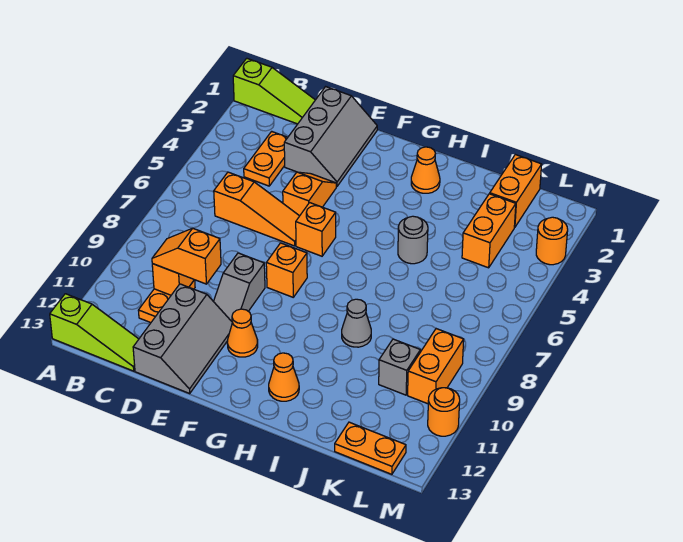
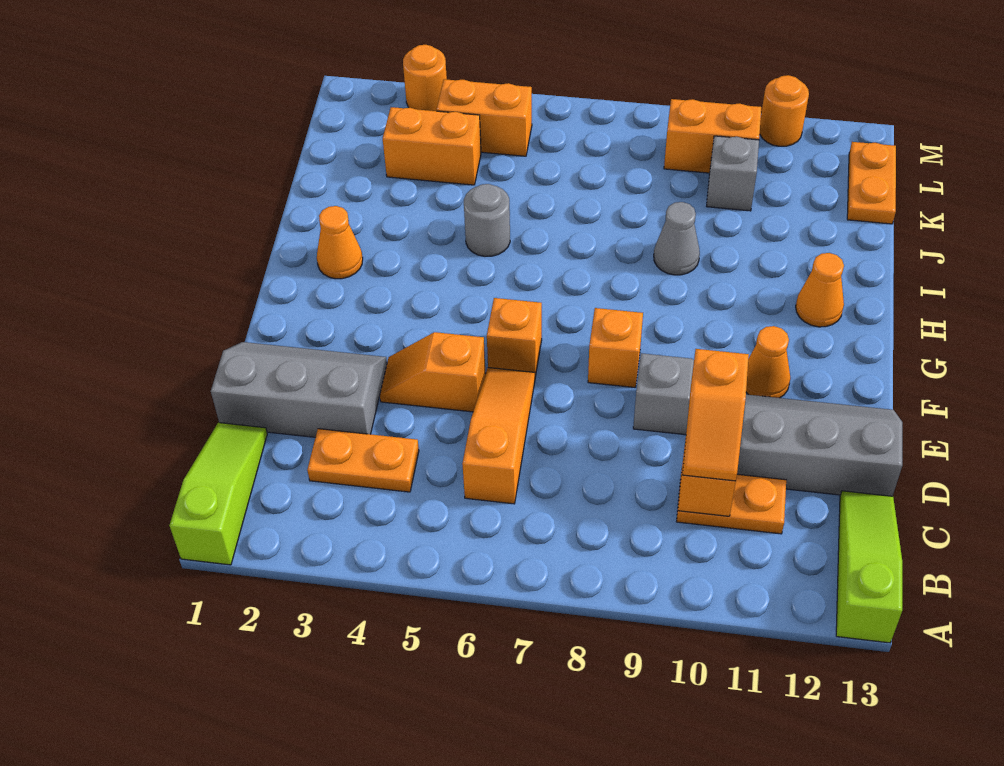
orange brick K1:K2 level 1 -> orange brick L4:L5 level 1

